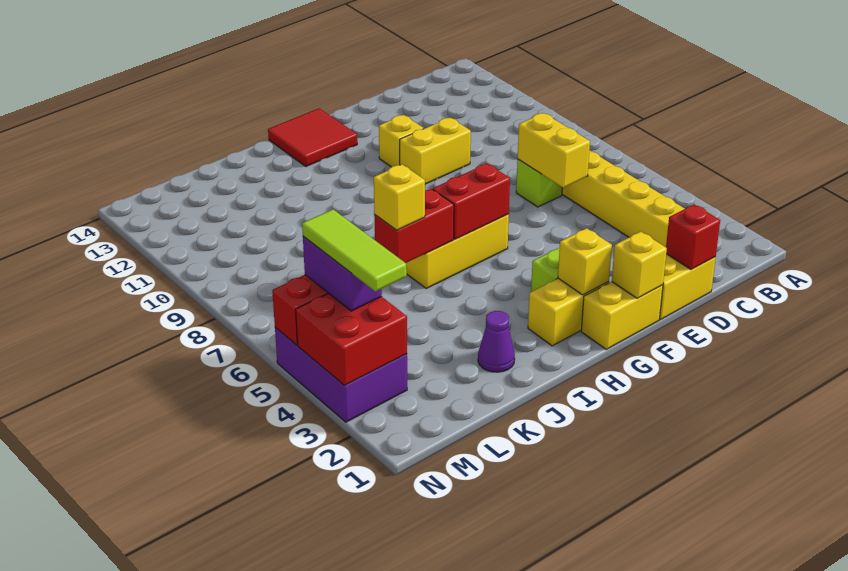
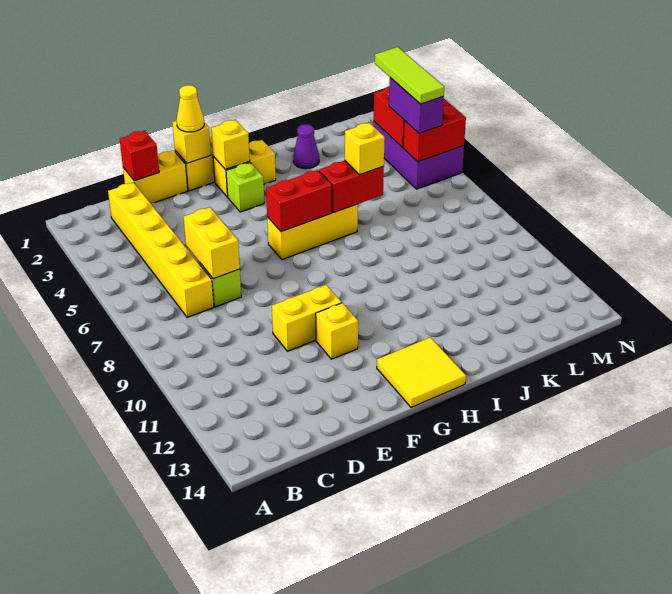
none -> yellow cone F1 level 3
red tile G13:H14 level 1 -> yellow tile G13:H14 level 1

